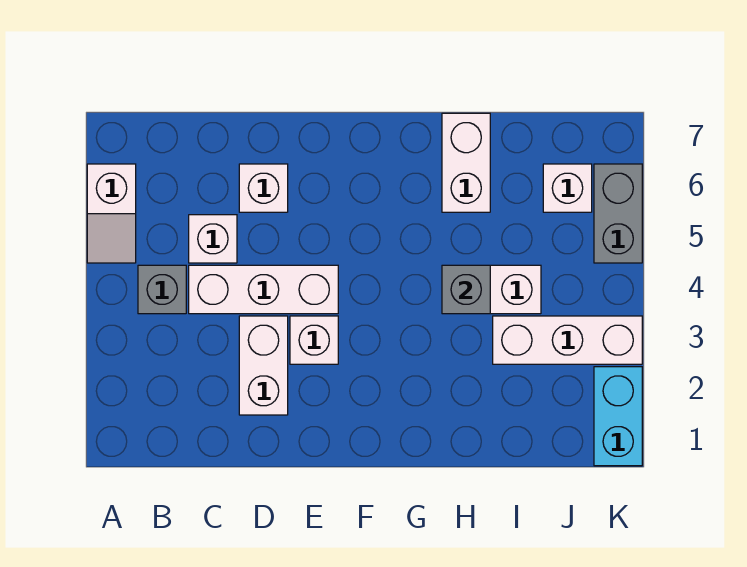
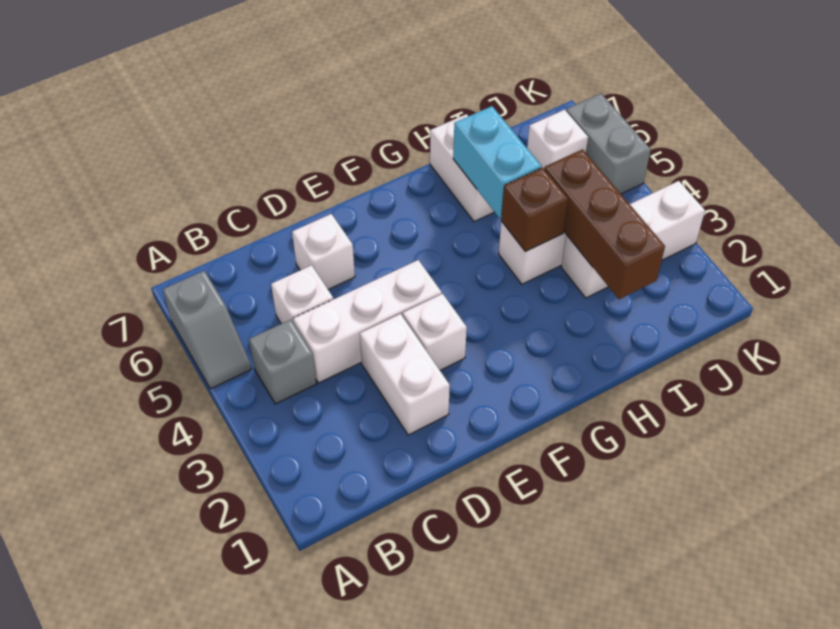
white slope A5:A6 level 1 top 6 -> grey slope A5:A6 level 1 top 6
grey brick H4 level 2 -> brown brick H4 level 2
none -> brown brick I2:I4 level 2
cyan brick K1:K2 level 1 -> cyan brick H5:H6 level 2

